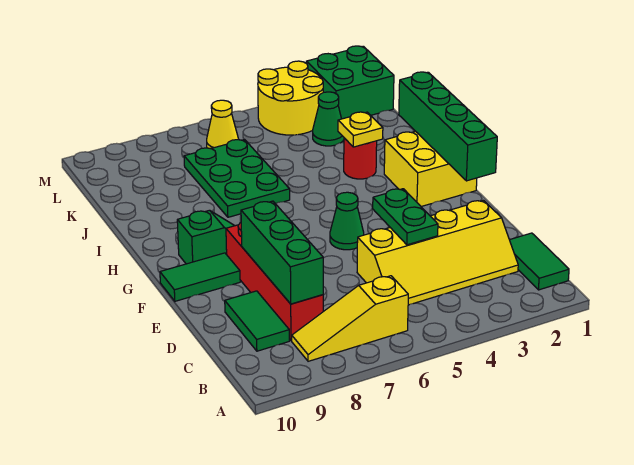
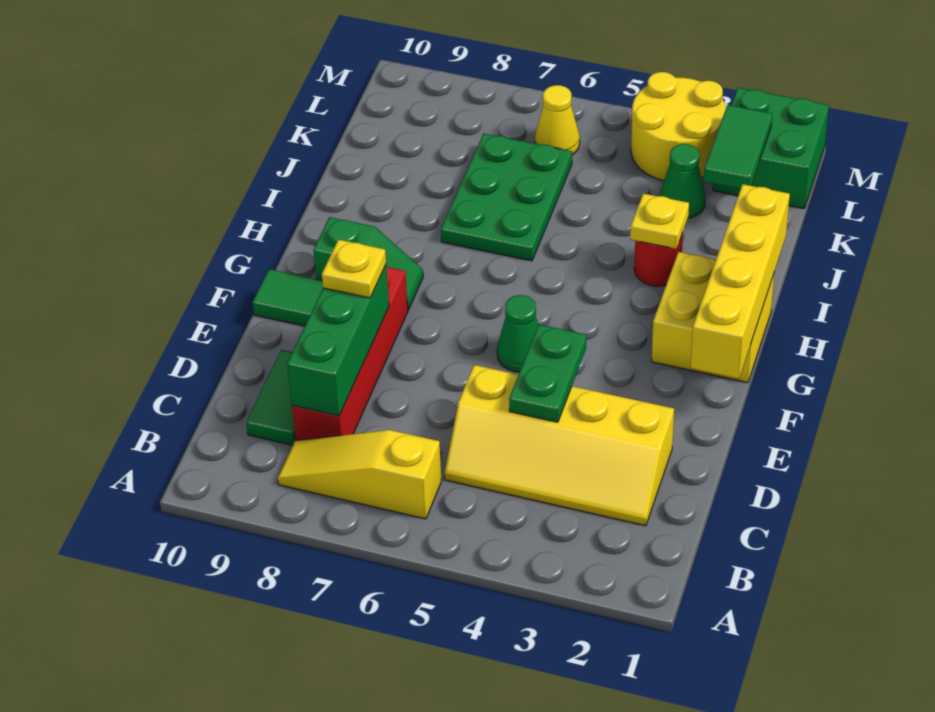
green tile B1:C1 level 1 -> green tile K2:L2 level 2
none -> yellow plate E8 level 3
green brick F1:I1 level 2 -> yellow brick F1:I1 level 2

